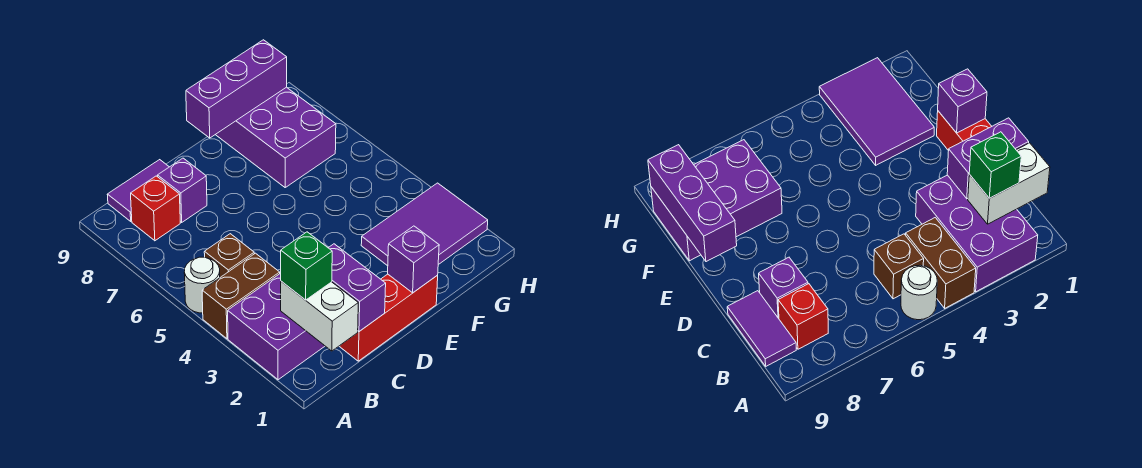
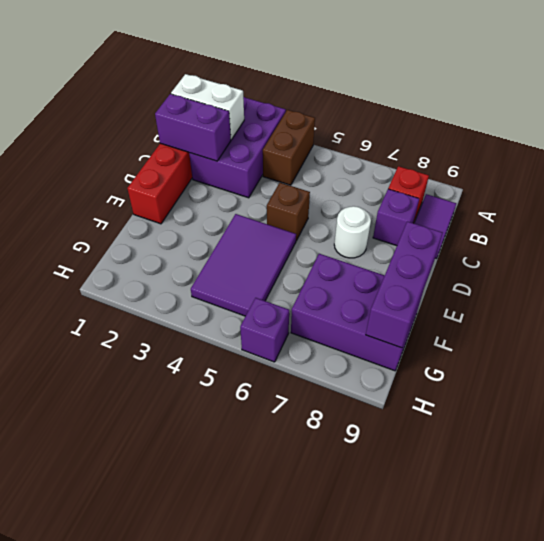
white round brick A5 level 1 -> white round brick D7 level 1
green brick B2 level 3 -> none
brown brick B5 level 1 -> brown brick D5 level 1
purple brick E1 level 2 -> purple brick H6 level 1
purple tile F2:H3 level 1 -> purple tile E4:G5 level 1

